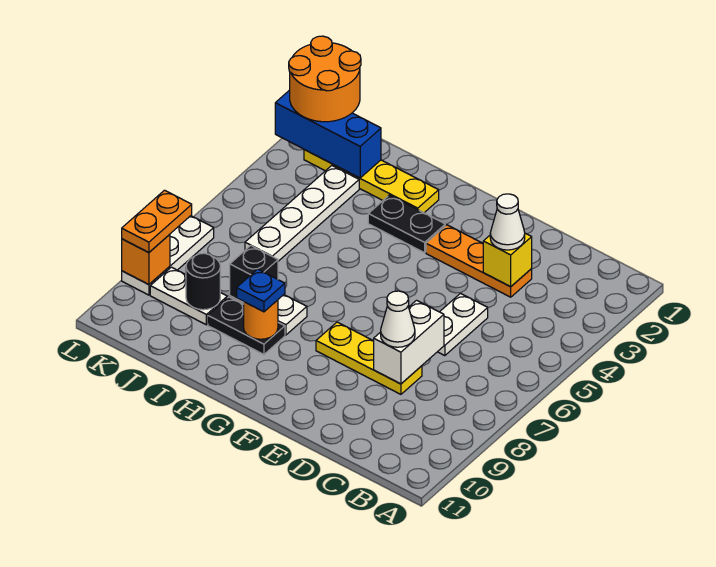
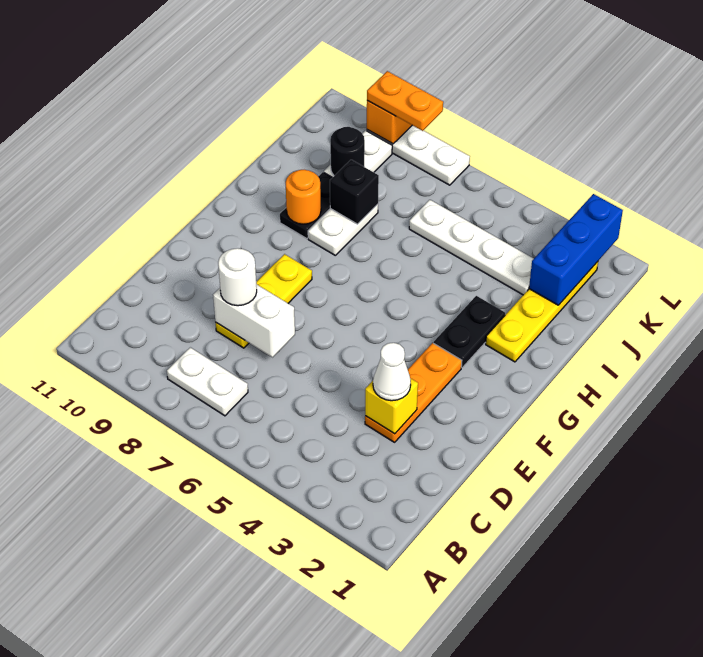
white plate D5:D6 level 1 -> white plate B7:B8 level 1
white cone D8 level 3 -> white round brick D8 level 3
blue plate H9 level 3 -> none
orange round brick K1:L2 level 3 -> none

